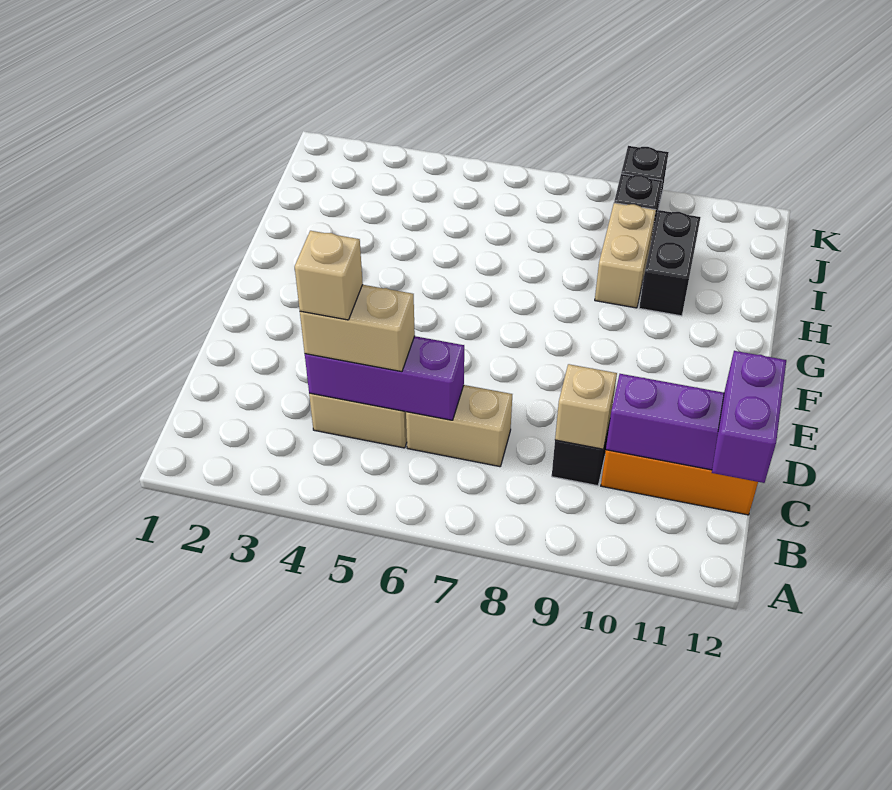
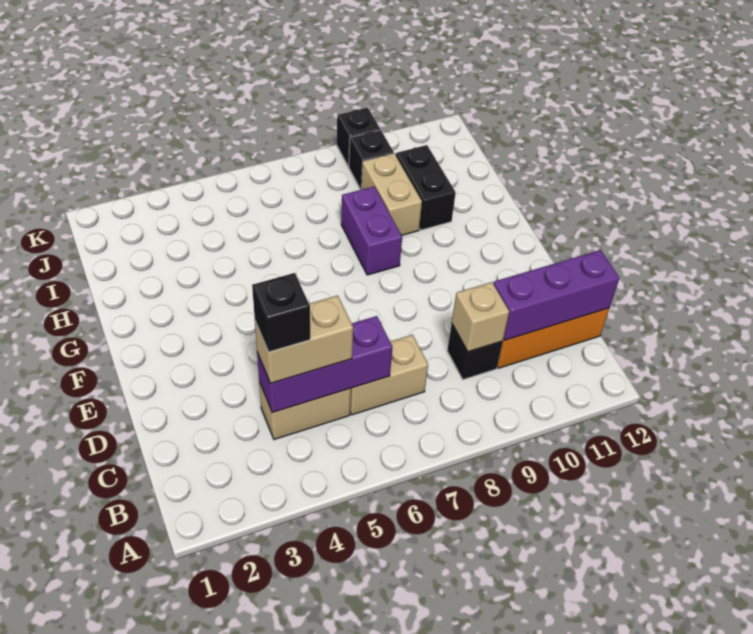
purple brick B12:C12 level 3 -> purple brick G8:H8 level 1
tan brick C4 level 4 -> black brick C4 level 4

